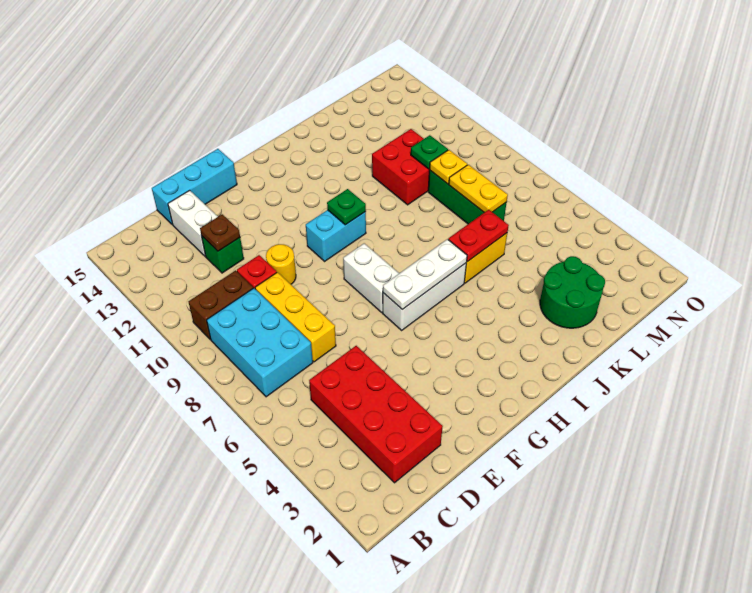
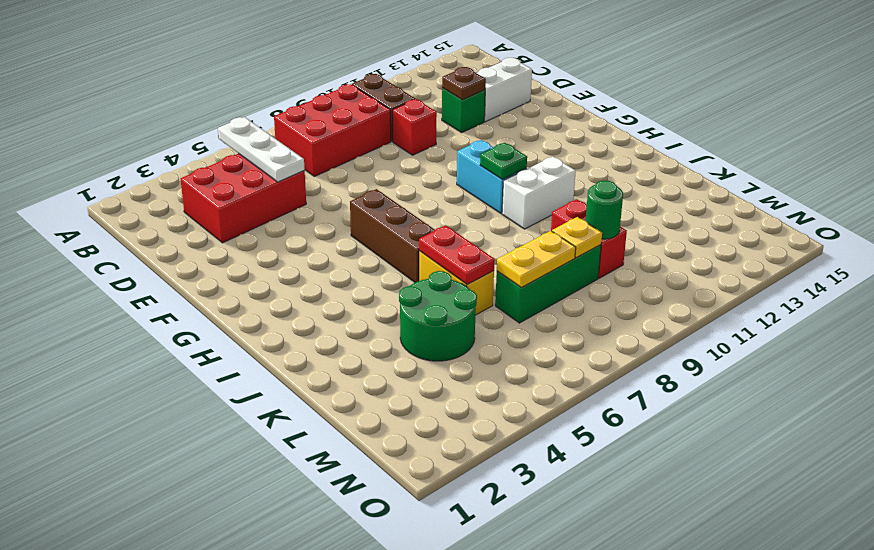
cyan brick B7:C9 level 1 -> red brick B7:C9 level 1
red brick C2:D5 level 1 -> red brick C3:D5 level 1
yellow brick D7:D9 level 1 -> none
cyan brick D15:F15 level 1 -> none
yellow round brick E10 level 1 -> none
white brick G6:I6 level 1 -> brown brick G6:I6 level 1
white plate G6:I6 level 2 -> white plate B5:D5 level 2
white brick G7:G8 level 1 -> white brick I10:I11 level 1
green round brick K2:L3 level 1 -> green round brick K4:L5 level 1
red brick K10:L11 level 1 -> red brick K10:L10 level 1
green plate L10 level 2 -> green round brick L10 level 2

